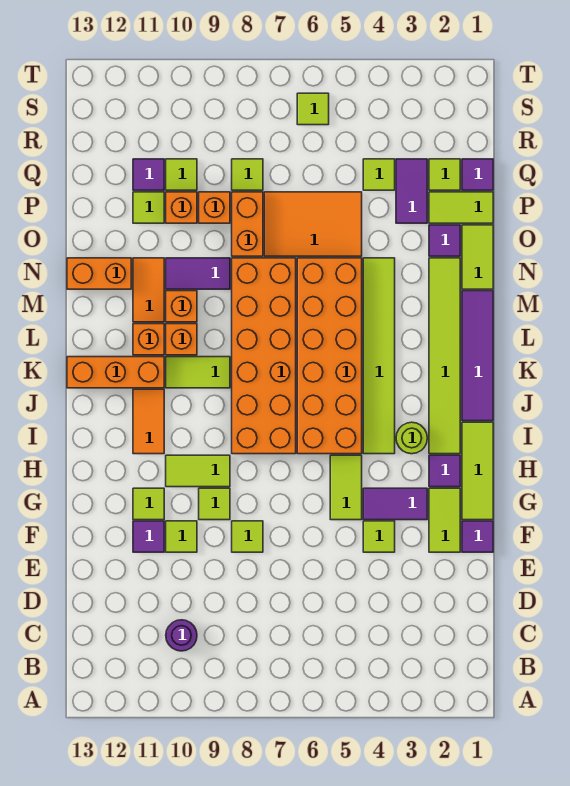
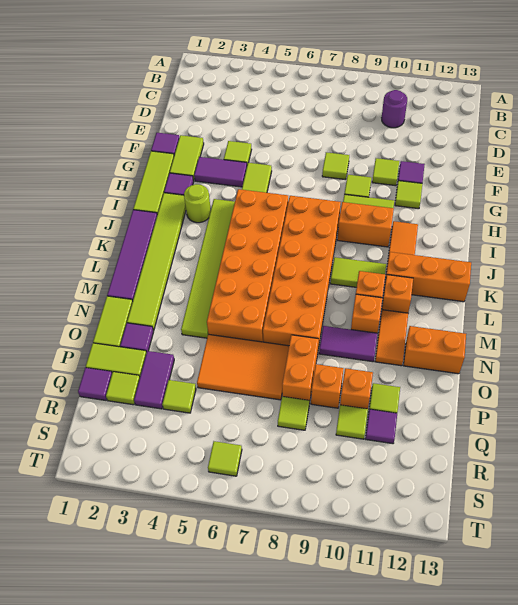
none -> orange brick I9:I10 level 1

